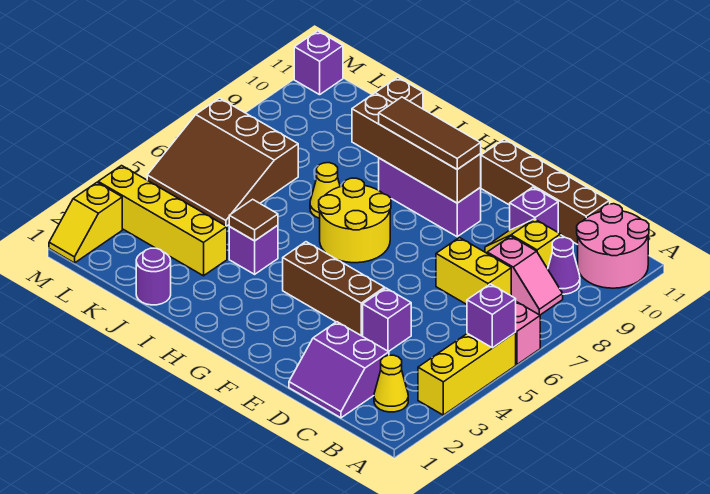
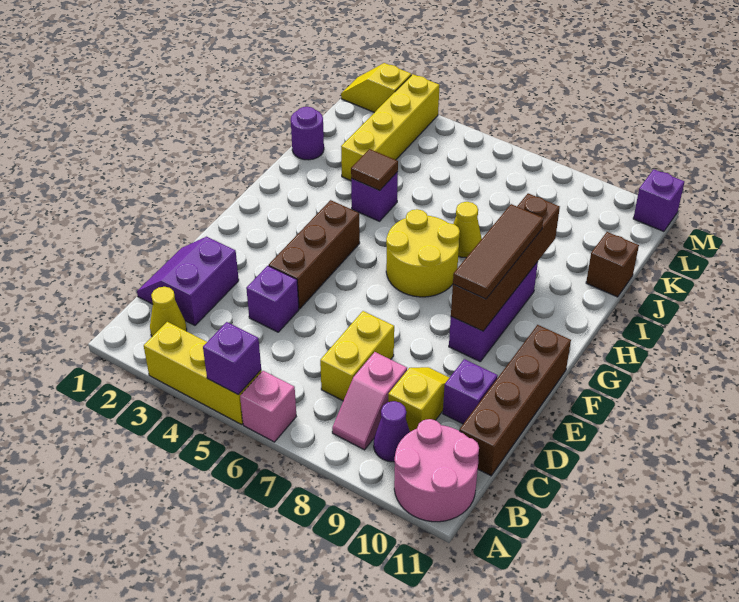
brown slope K5:M7 level 1 top 7 -> none

